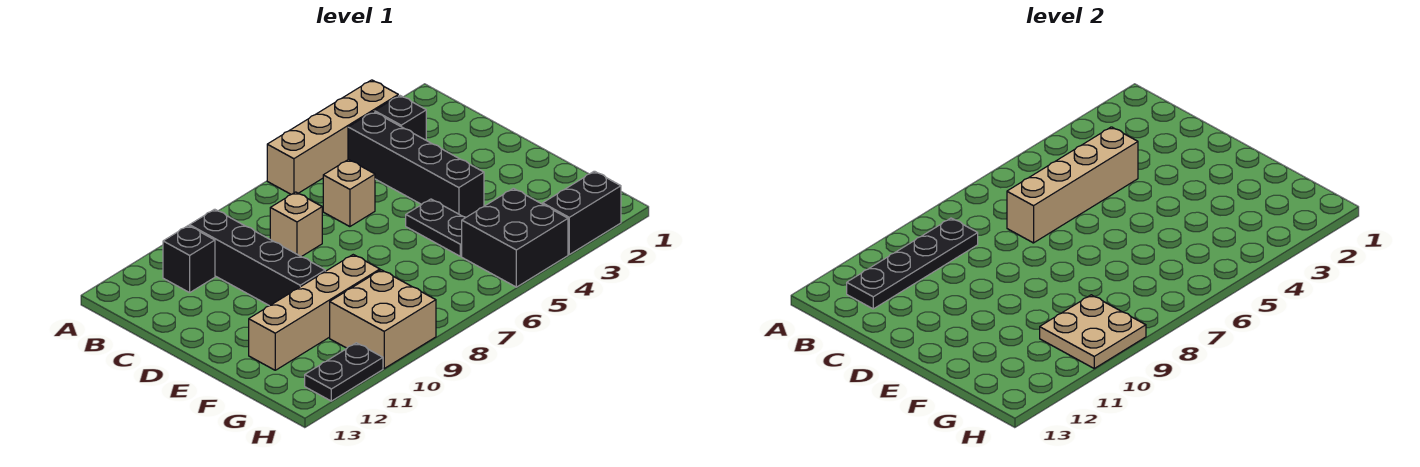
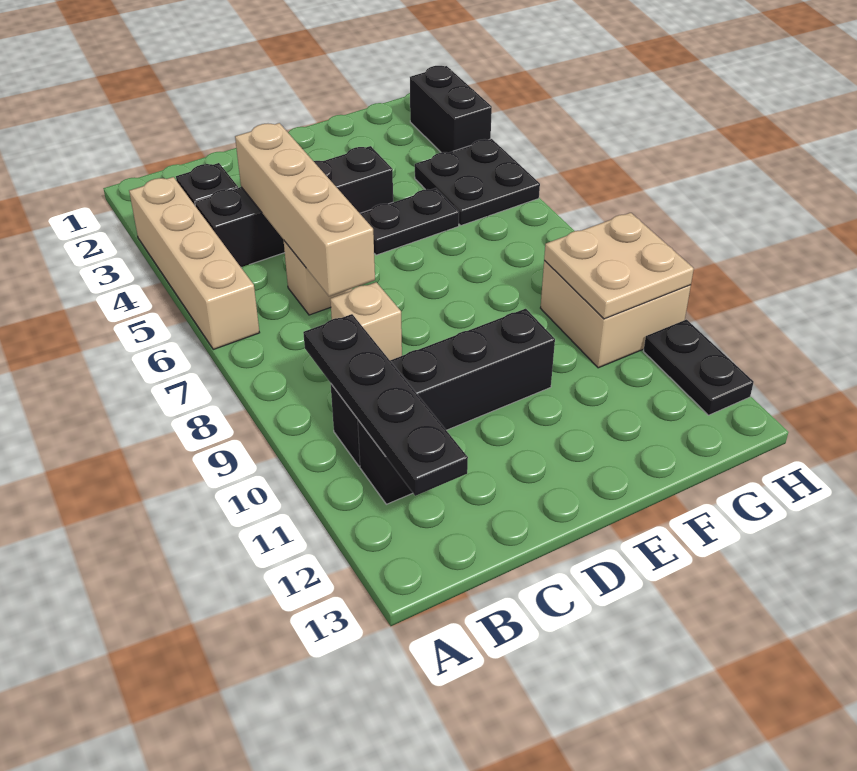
tan brick F9:F12 level 1 -> none
black brick G4:H5 level 1 -> black plate G4:H5 level 1

